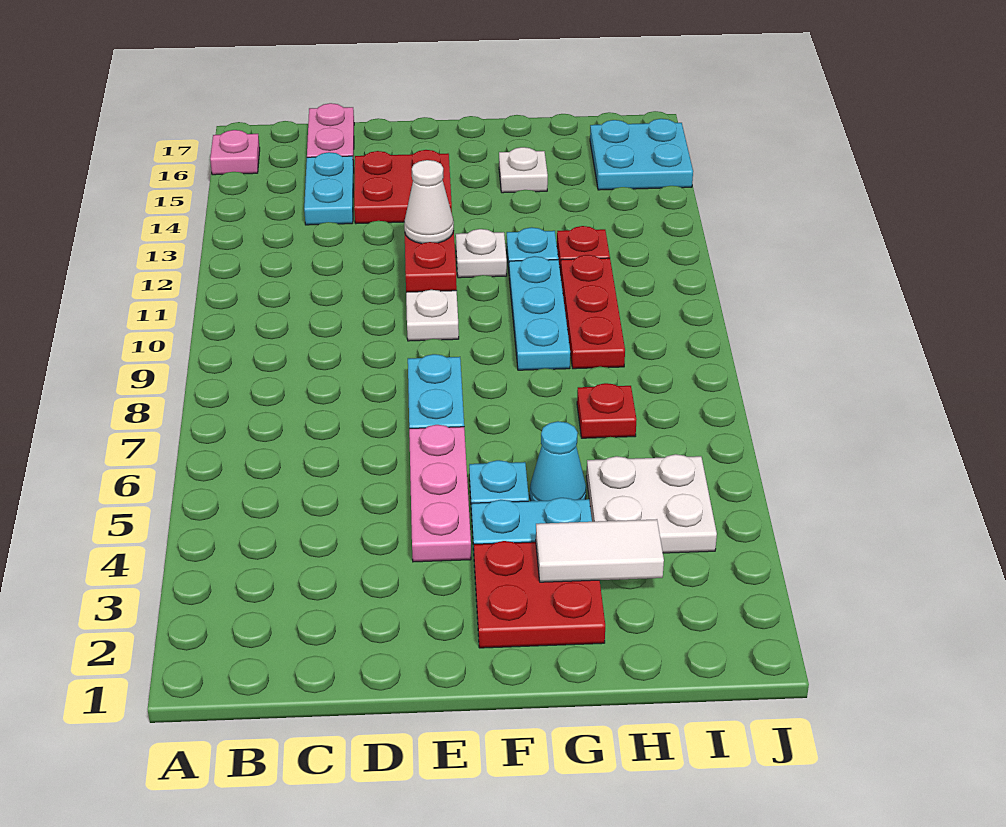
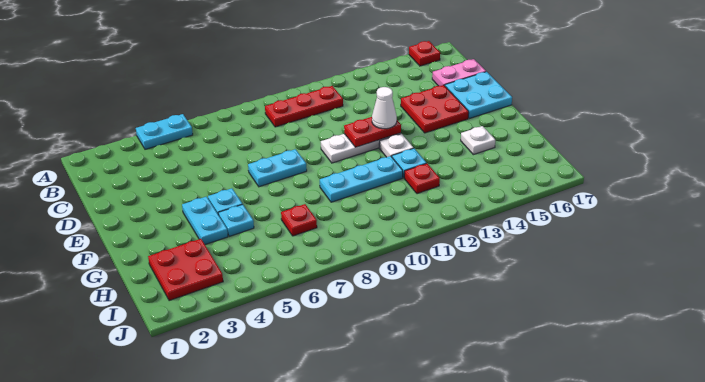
pink plate A16 level 1 -> red plate A16 level 1
cyan plate C14:C15 level 1 -> cyan plate A4:A5 level 1
pink plate E4:E6 level 1 -> none
red plate F2:G3 level 1 -> red plate H2:I3 level 1
white tile G3:H3 level 2 -> none
cyan cone G5 level 1 -> cyan plate G5 level 1
white plate H4:I5 level 1 -> none
red plate H9:H11 level 1 -> red plate B9:B11 level 1
cyan plate I15:J16 level 1 -> cyan plate D16:E17 level 1

